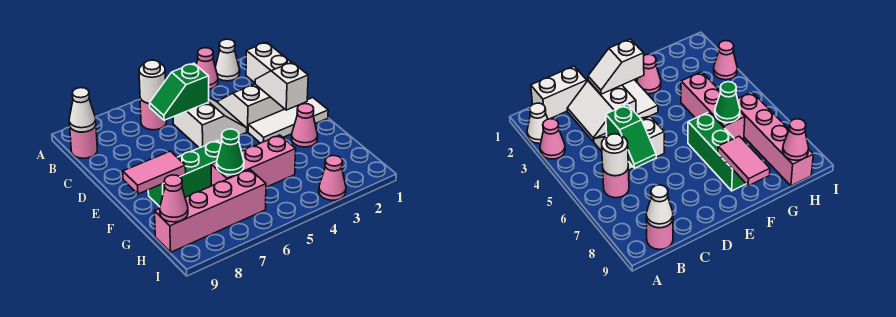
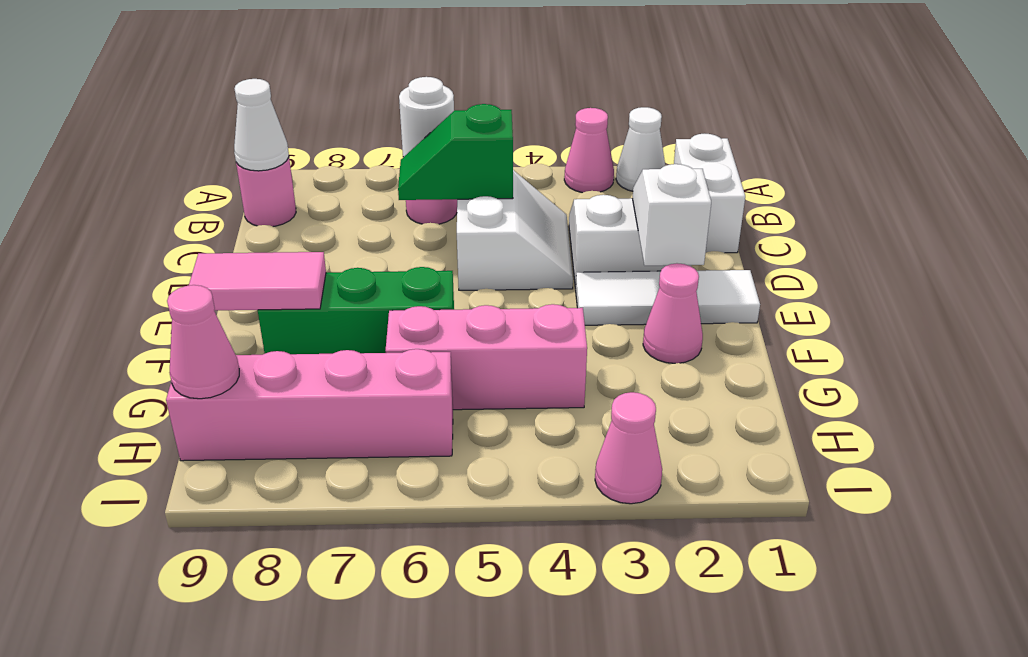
green cone G6 level 2 -> none

